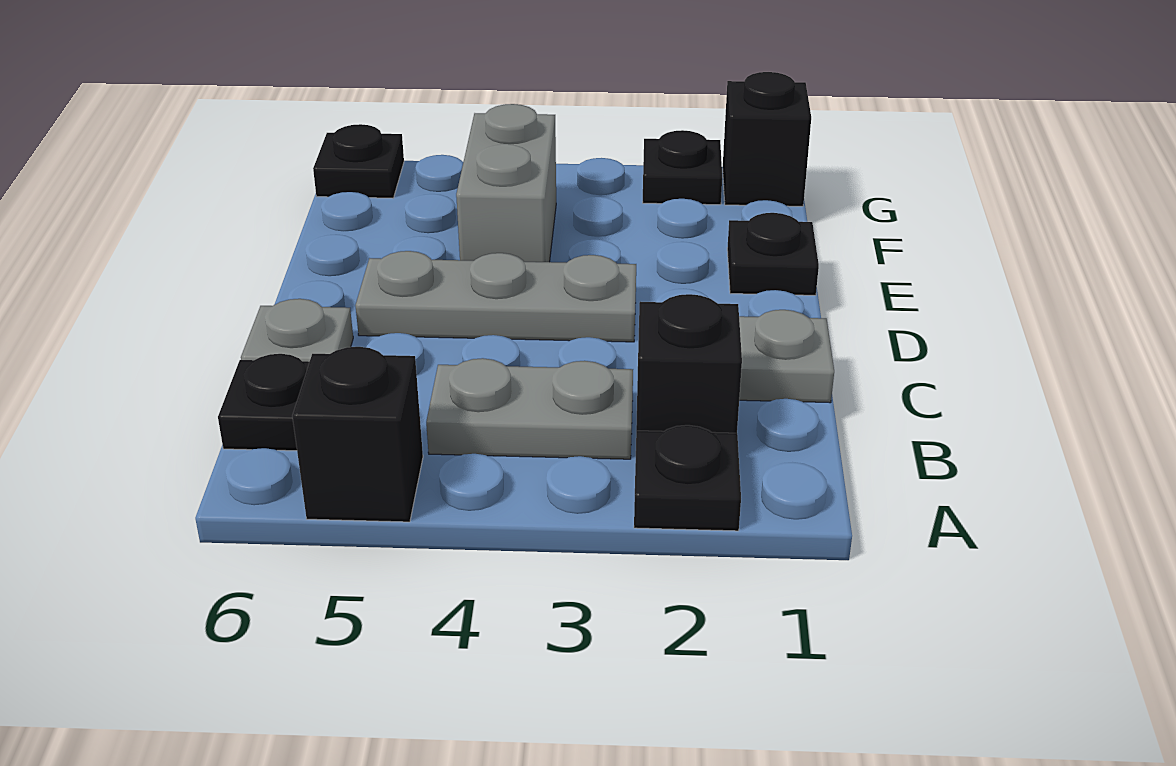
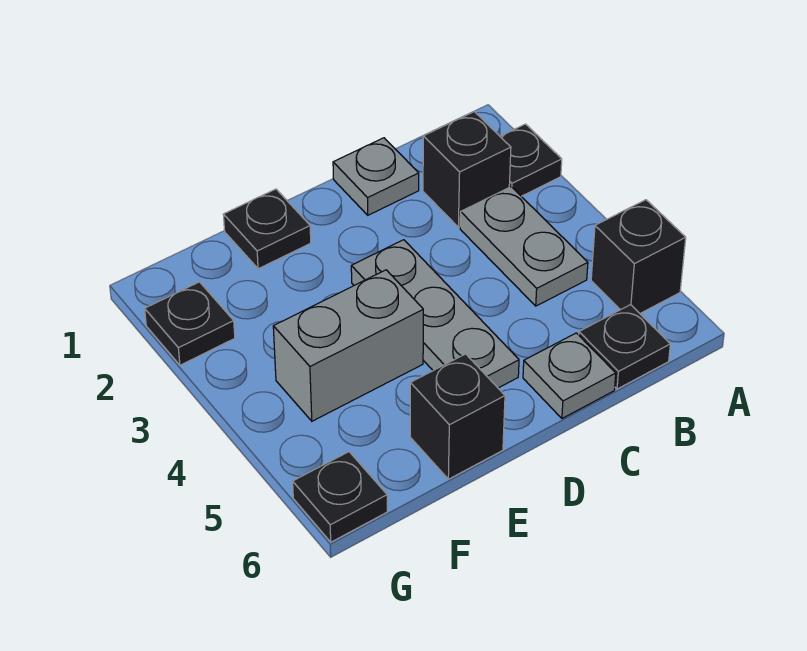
black brick G1 level 1 -> black brick E6 level 1

